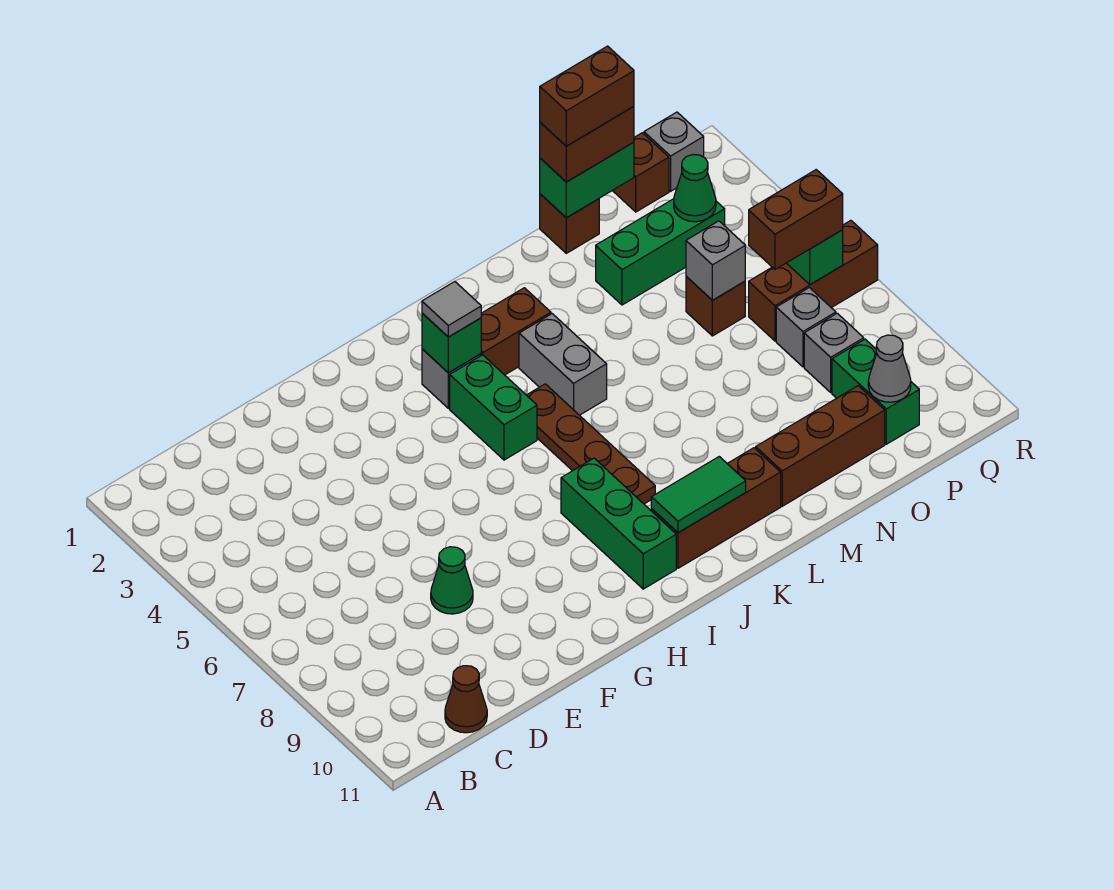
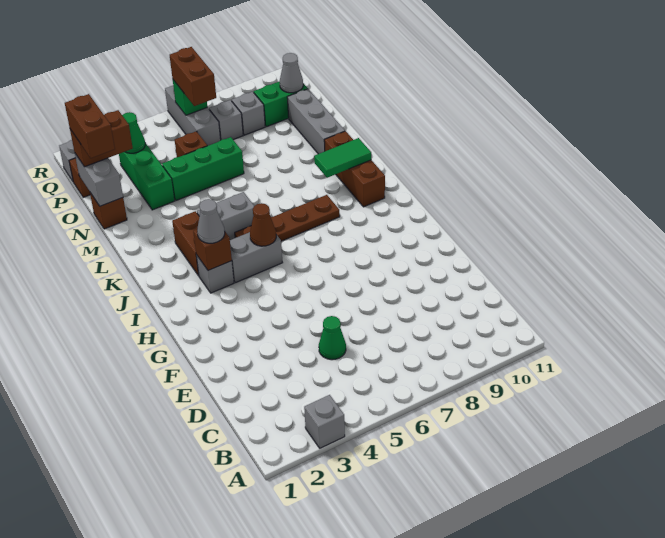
brown cone C11 level 1 -> brown cone I5 level 2
green cone E8 level 1 -> green cone D5 level 1
green brick I3 level 2 -> brown brick I3 level 2
grey tile I3 level 3 -> grey cone I3 level 3
green brick I4:I5 level 1 -> grey brick I4:I5 level 1
green brick I8:I10 level 1 -> green brick N4:N6 level 1
green tile J10:K10 level 2 -> green tile K9:K10 level 2
brown brick M10:O10 level 1 -> grey brick M10:O10 level 1
green brick N1:O1 level 2 -> grey brick N1:O1 level 2
brown brick N1:O1 level 3 -> brown brick O1:O2 level 3
grey brick O5 level 2 -> grey brick A3 level 1
brown brick P6:R6 level 1 -> grey brick P6:R6 level 1

